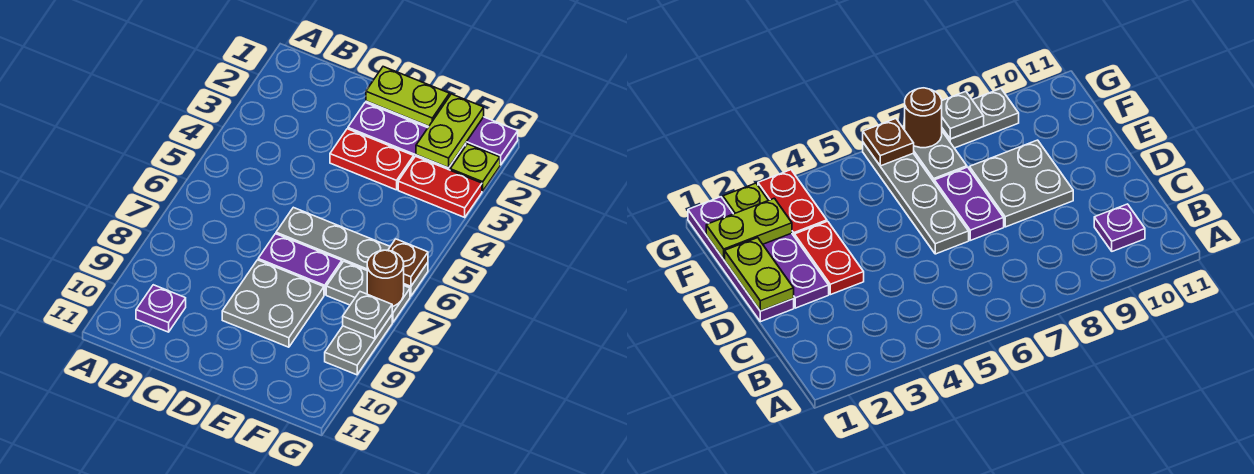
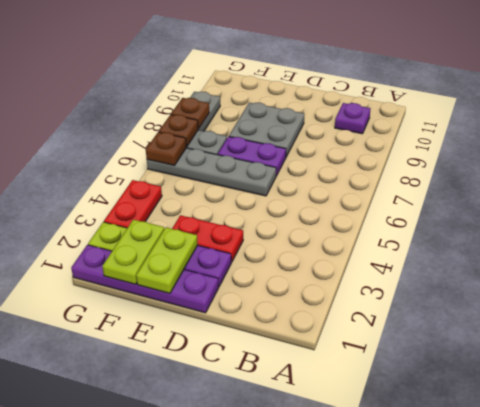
lime plate D1:E1 level 2 -> lime plate E1:E2 level 2
red plate F3:G3 level 1 -> red plate G3:G4 level 1
brown round brick G7 level 2 -> brown plate G7 level 2
grey plate G8 level 2 -> brown plate G8 level 2

